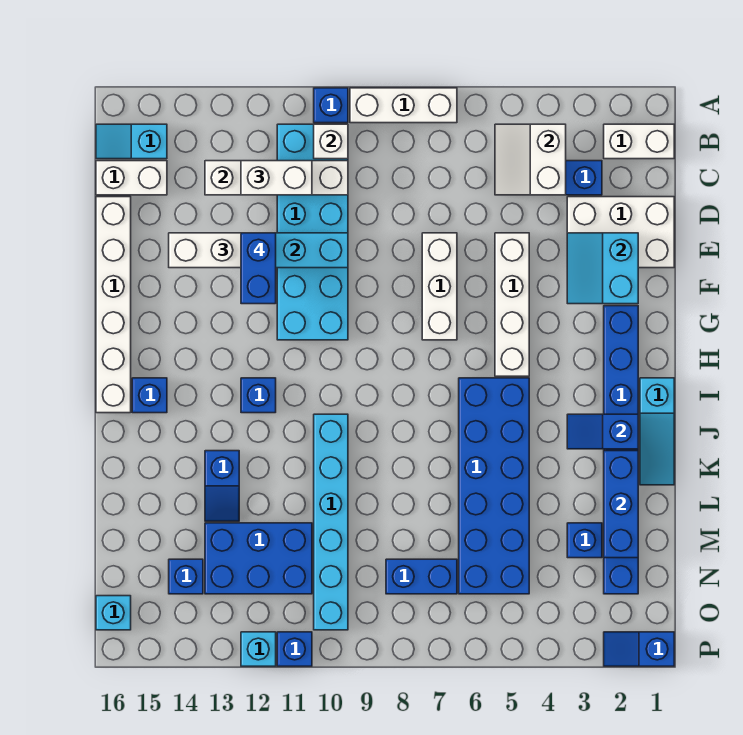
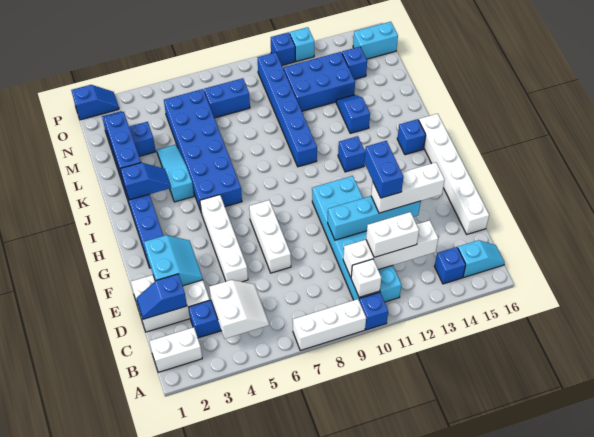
none -> blue brick B14 level 1
white brick C15:C16 level 1 -> none
none -> blue slope D1:D2 level 2 top 2
cyan slope I1:K1 level 1 top I -> cyan slope J4:L4 level 1 top J
cyan brick J10:O10 level 1 -> blue brick J10:O10 level 1
cyan brick O16 level 1 -> cyan brick O15:O16 level 1

